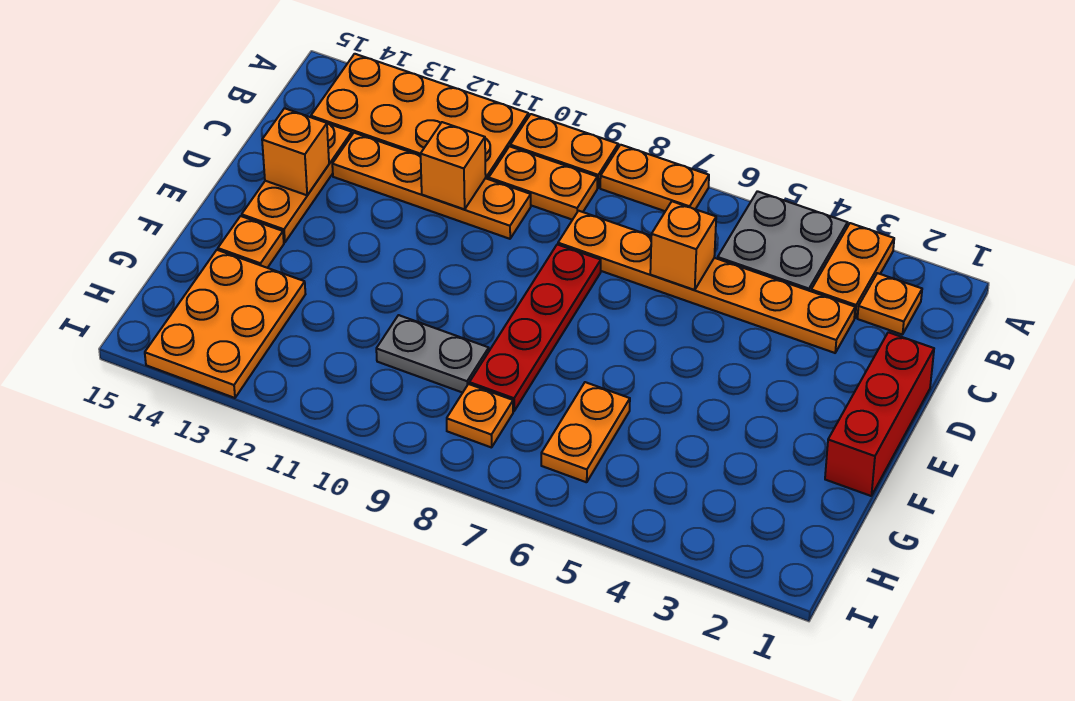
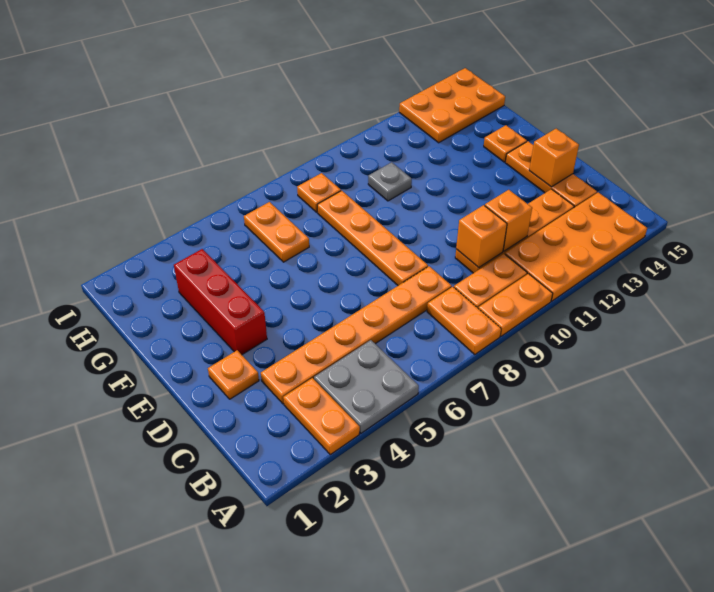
orange plate A7:A8 level 1 -> orange plate A8:B8 level 1
orange plate B2 level 1 -> orange plate D2 level 1
orange brick C6 level 2 -> orange brick C10 level 2
red brick D1:F1 level 1 -> red brick E3:G3 level 1
red plate D8:G8 level 1 -> orange plate D8:G8 level 1
grey plate G9:G10 level 1 -> grey plate G10 level 1
orange plate G13:I14 level 1 -> orange plate H13:I15 level 1

